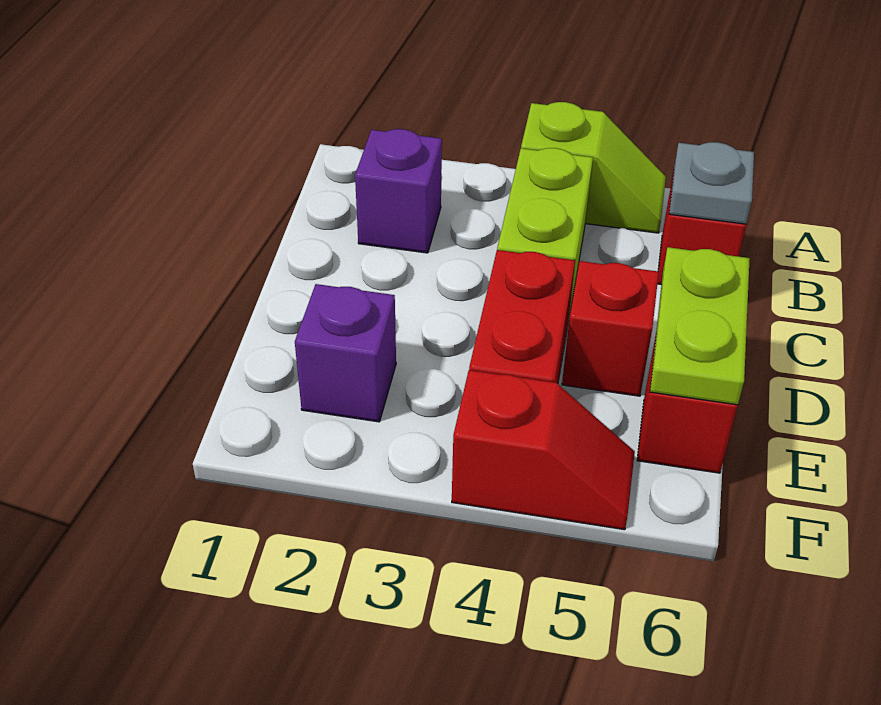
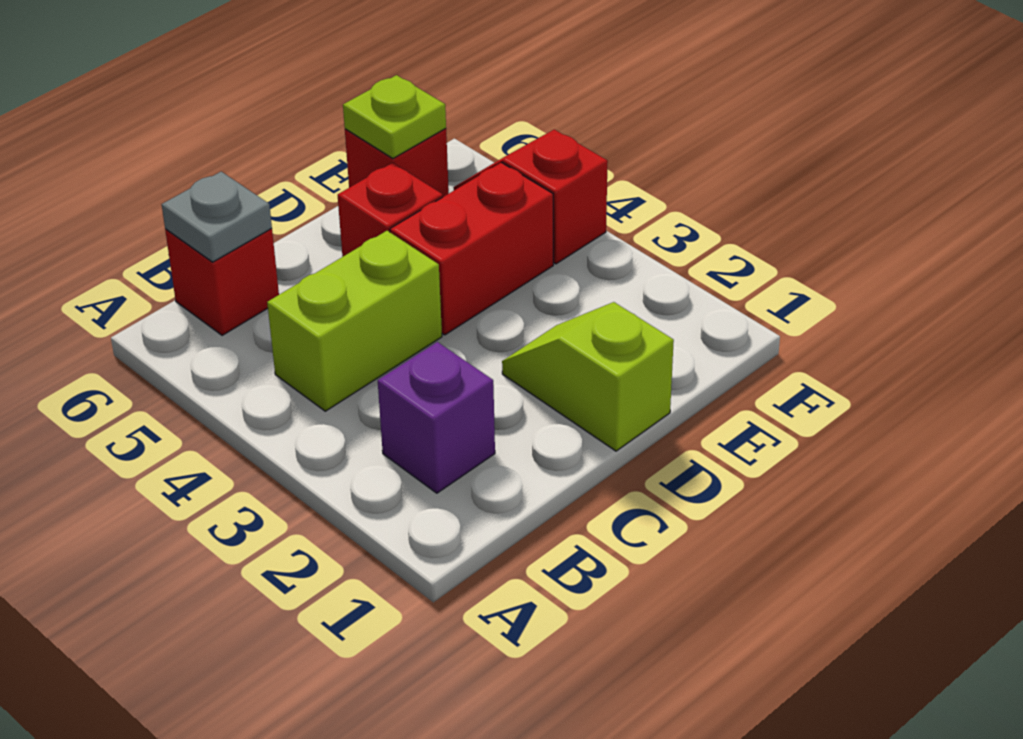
lime slope A4:A5 level 1 top 4 -> lime slope D1:D2 level 1 top 1
lime plate D6:E6 level 2 -> lime plate E6 level 2
purple brick E2 level 1 -> none

